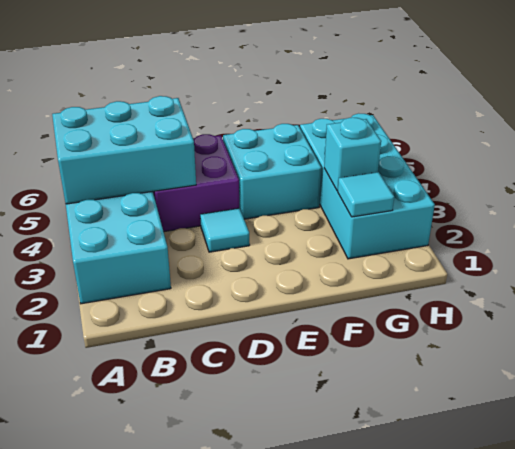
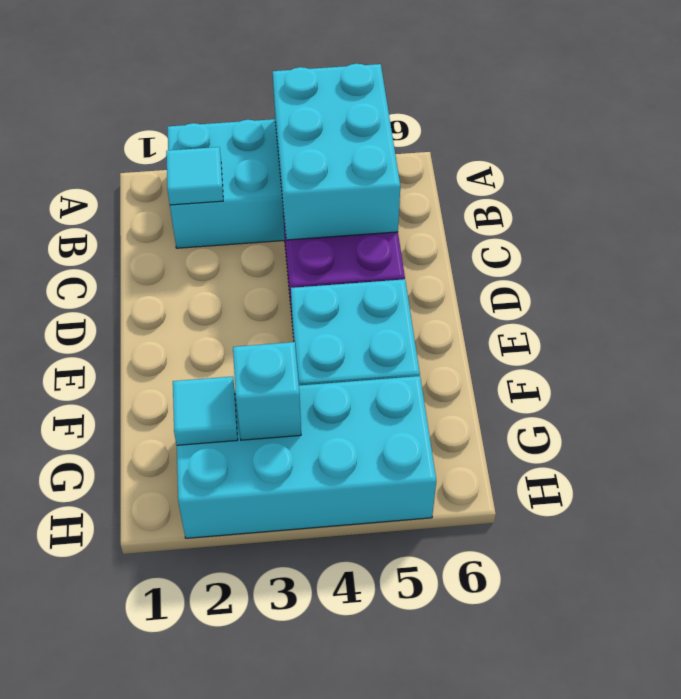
cyan tile D3 level 1 -> cyan tile B2 level 2

